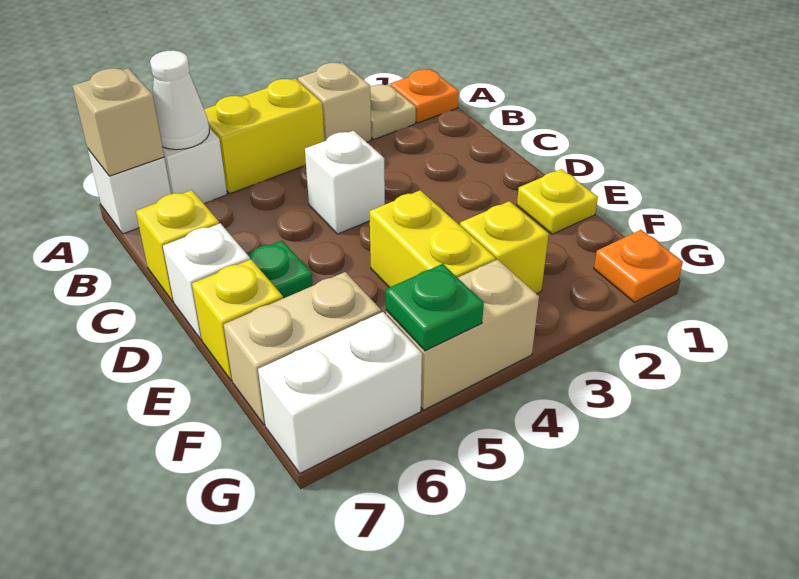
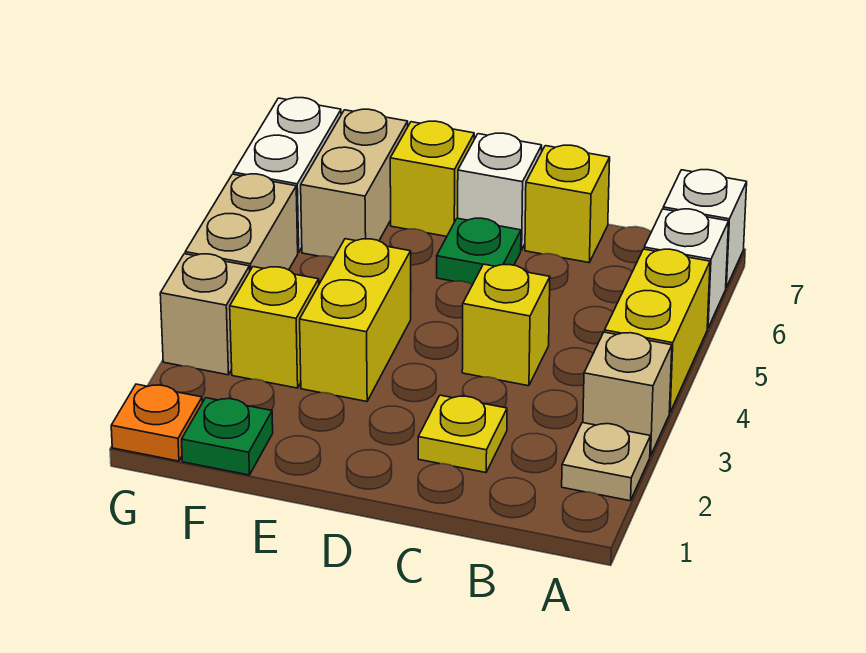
orange plate A1 level 1 -> none
white cone A6 level 2 -> none
tan brick A7 level 2 -> tan brick G3 level 1
white brick C4 level 1 -> yellow brick C4 level 1
yellow plate E1 level 1 -> yellow plate C2 level 1
yellow brick E4:F4 level 1 -> yellow brick E3:E4 level 1
green plate G5 level 2 -> green plate F1 level 1

